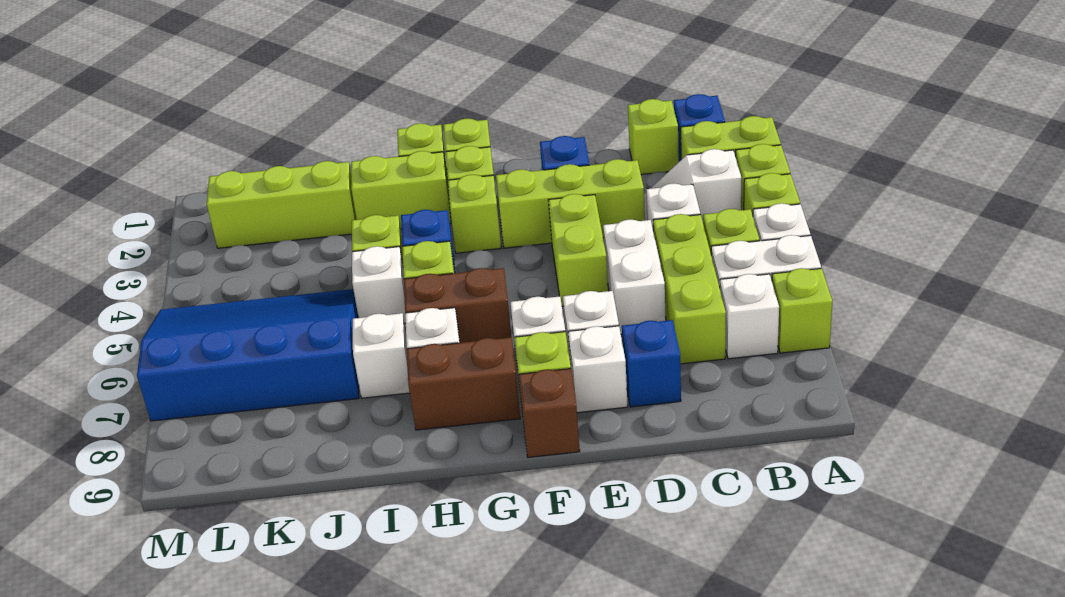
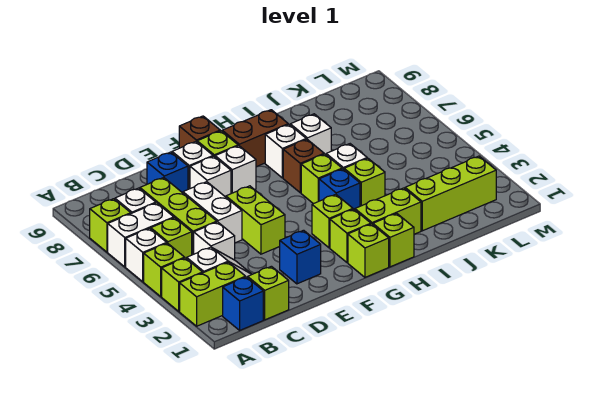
lime brick D3:F3 level 1 -> none
brown brick G6:H6 level 1 -> brown brick H6 level 1
blue slope J5:M7 level 1 top 7 -> none

